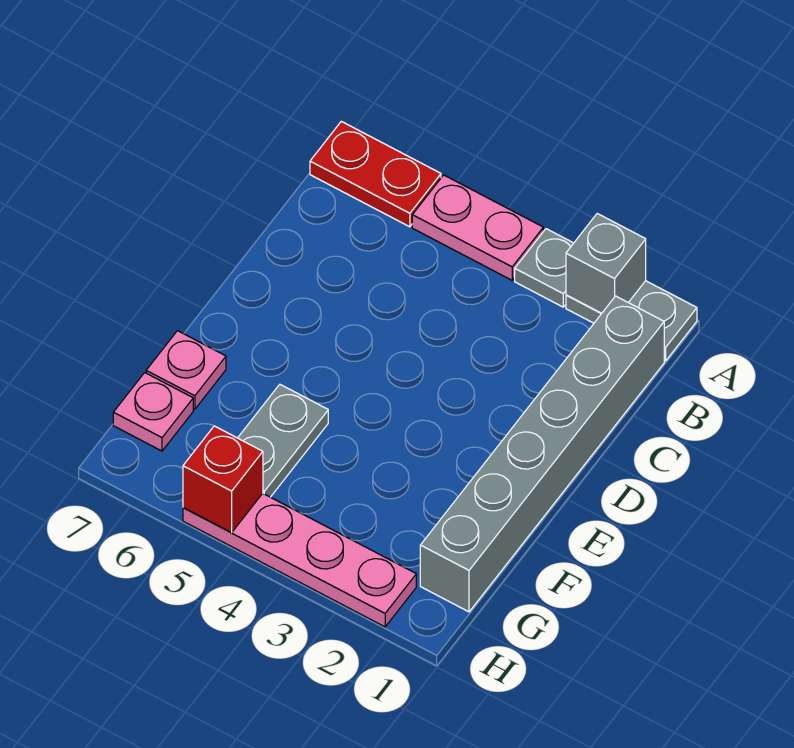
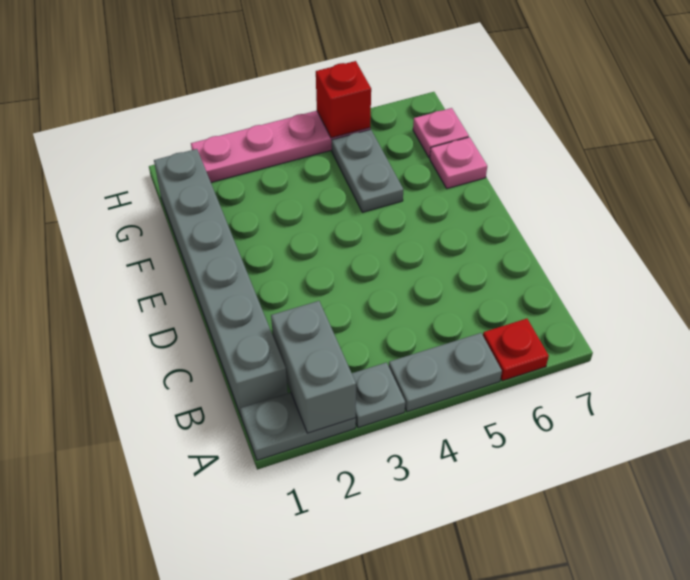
grey brick A2 level 2 -> grey brick A2:B2 level 2
pink plate A4:A5 level 1 -> grey plate A4:A5 level 1
red plate A6:A7 level 1 -> red plate A6 level 1

